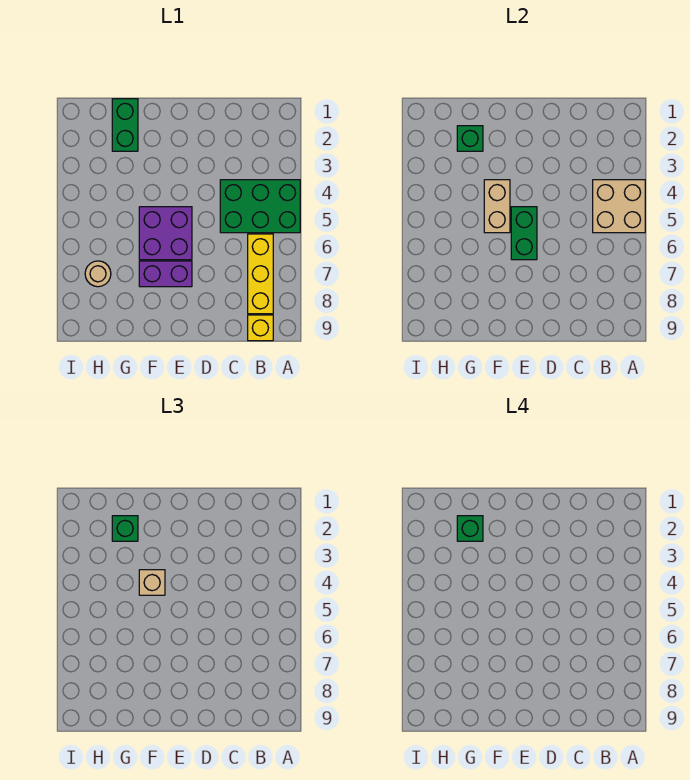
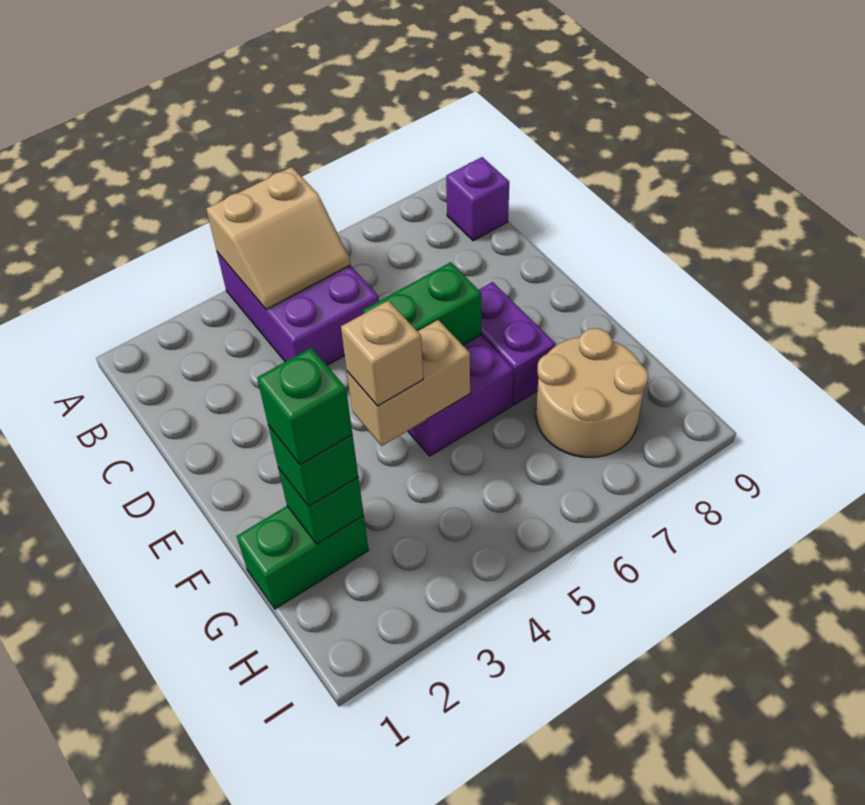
green brick A4:C5 level 1 -> purple brick A4:C5 level 1
tan brick A4:B5 level 2 -> tan slope A4:B5 level 2 top A
yellow brick B6:B8 level 1 -> none
yellow brick B9 level 1 -> purple brick B9 level 1
tan round brick H7 level 1 -> tan round brick G7:H8 level 1

